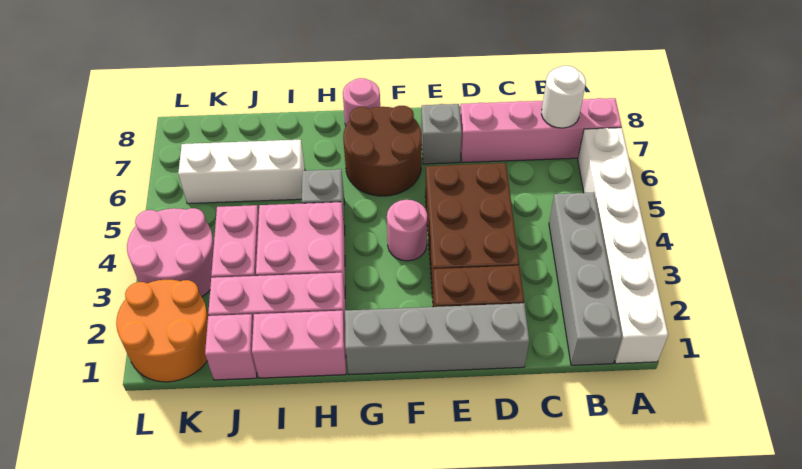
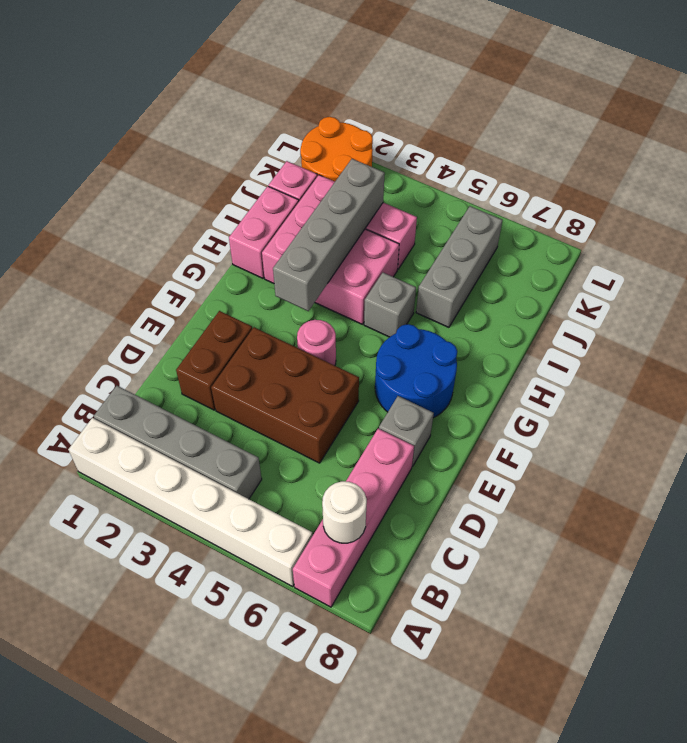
grey brick D1:G1 level 1 -> grey brick G3:J3 level 2
brown round brick F6:G7 level 1 -> blue round brick F6:G7 level 1
pink round brick G8 level 1 -> none
white brick I6:K6 level 1 -> grey brick I6:K6 level 1
pink round brick K3:L4 level 1 -> none

